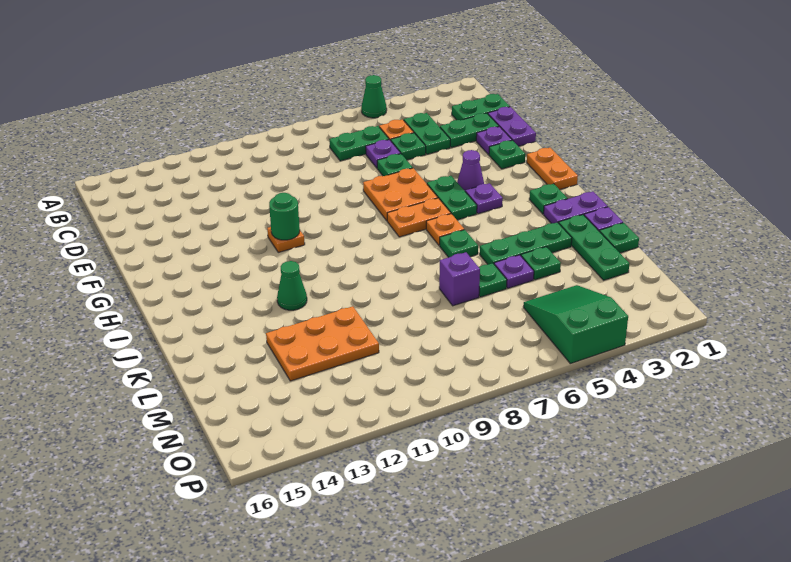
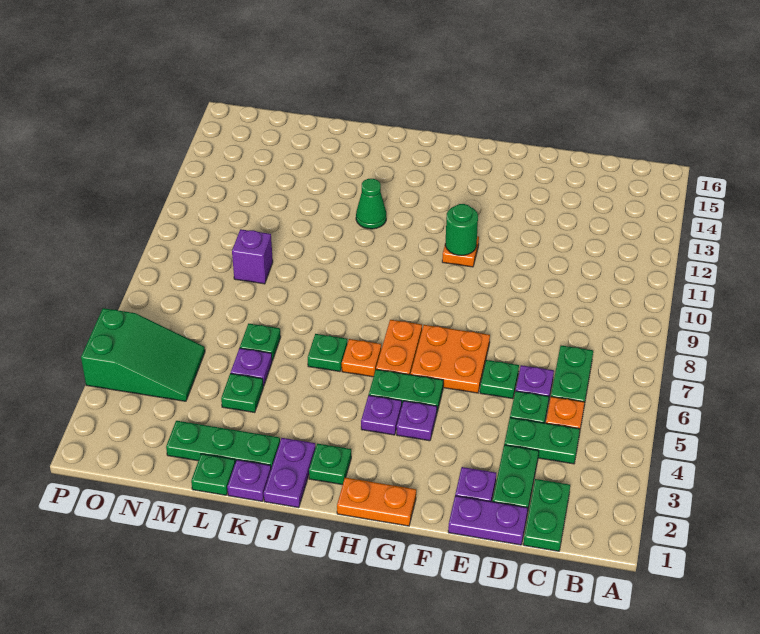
green cone A5 level 1 -> none
green plate F2 level 1 -> none
purple cone G4 level 1 -> purple plate G4 level 1
green plate K3:K5 level 1 -> none
purple brick L7 level 1 -> purple brick M9 level 1
orange plate L11:M13 level 1 -> none

